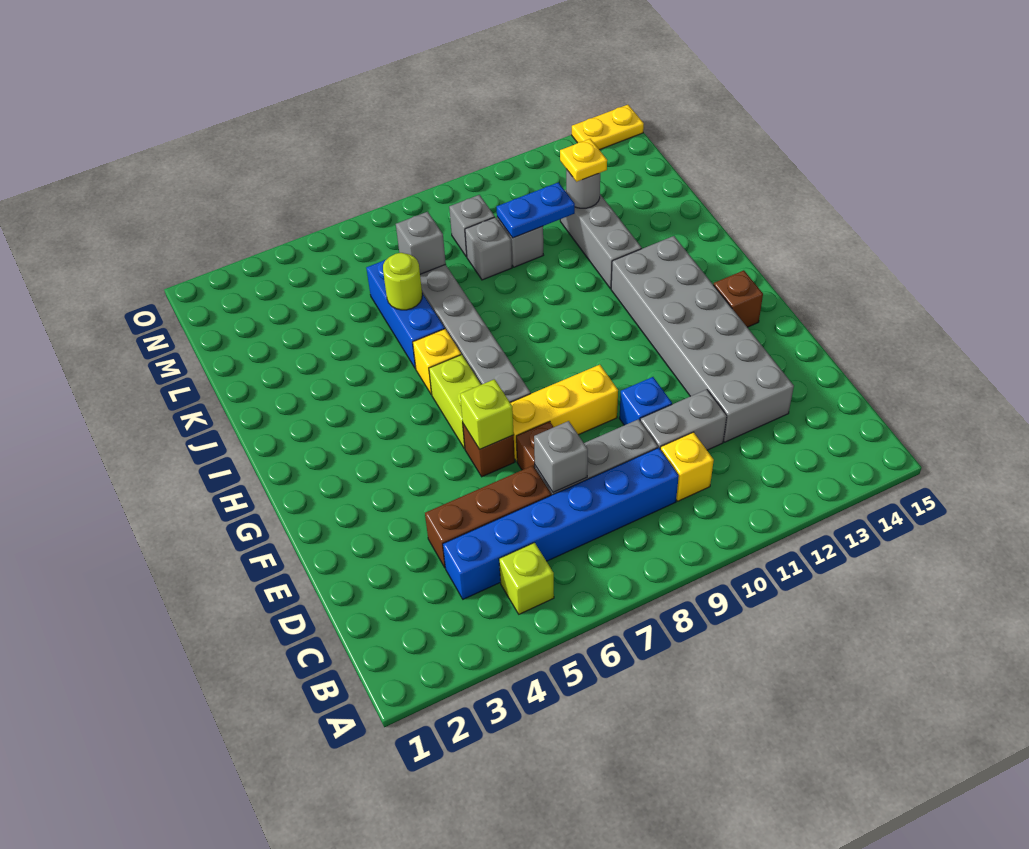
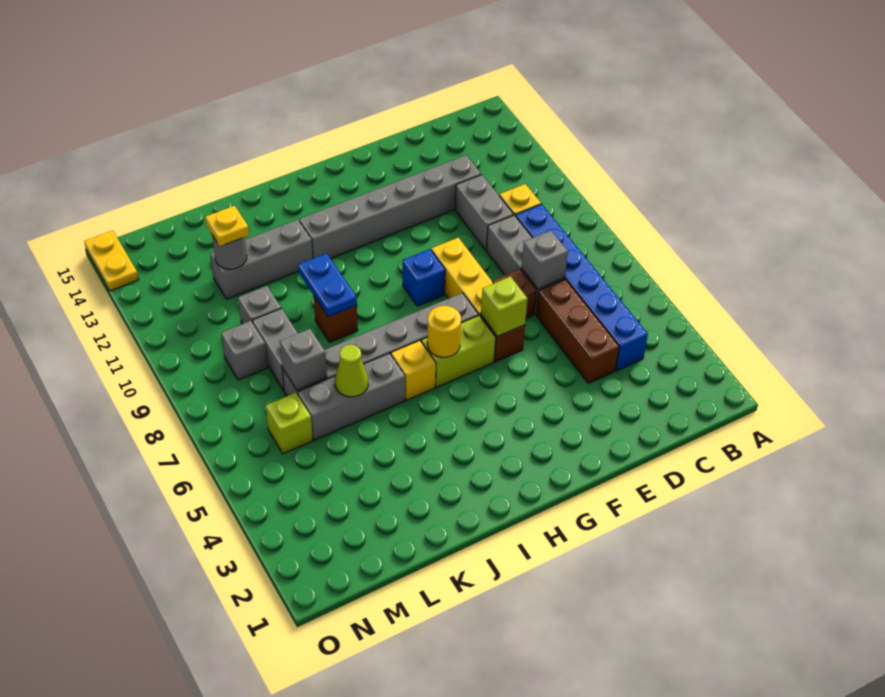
lime brick B5 level 1 -> lime brick M6 level 1
grey brick D12:I13 level 1 -> grey brick D12:I12 level 1
blue brick E10 level 1 -> blue brick G9 level 1
brown brick G14 level 1 -> brown brick J9 level 1
none -> yellow round brick H6 level 2
blue brick J6:L6 level 1 -> grey brick J6:L6 level 1
lime round brick K6 level 2 -> lime cone K6 level 2
grey brick L9 level 1 -> grey brick L8:L9 level 1
blue plate L10:L11 level 2 -> blue plate J9:J10 level 2

